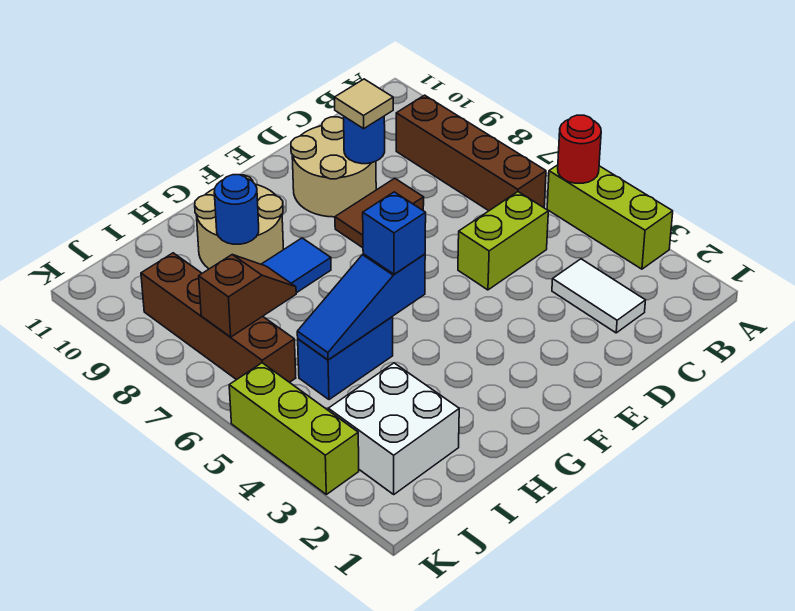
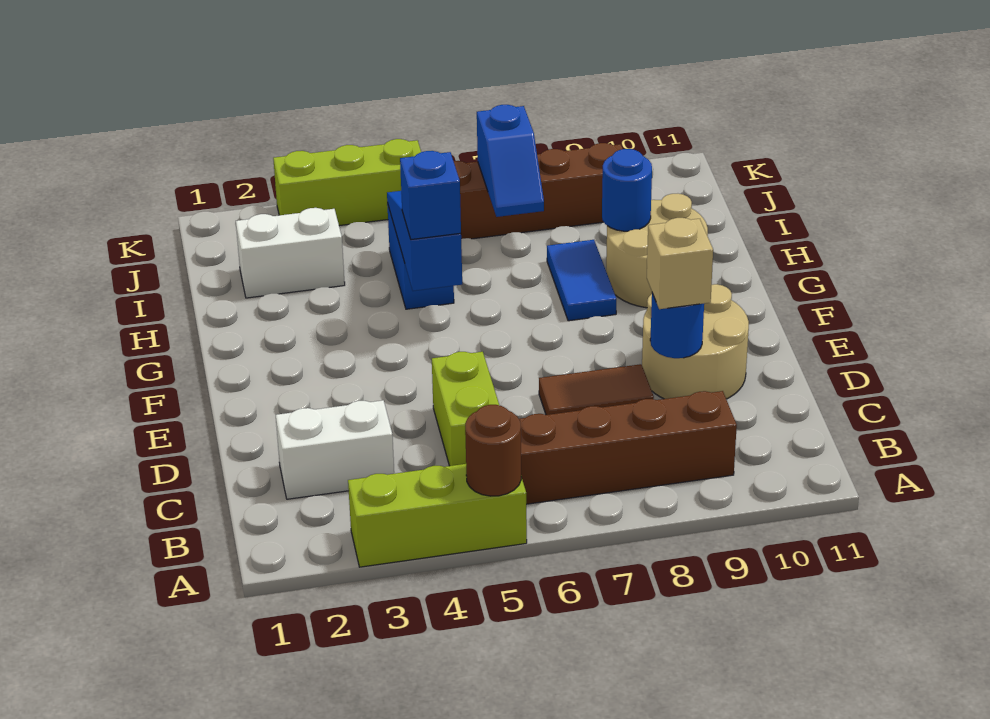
red round brick A5 level 2 -> brown round brick A5 level 2
white tile C2:C3 level 1 -> white brick C2:C3 level 1
brown tile D8:E8 level 1 -> brown tile D7:D8 level 1
tan tile D9 level 3 -> tan brick D9 level 3
white brick I2:J3 level 1 -> white brick I2:I3 level 1
brown slope I7:J7 level 2 top J -> blue slope I7:J7 level 2 top J

